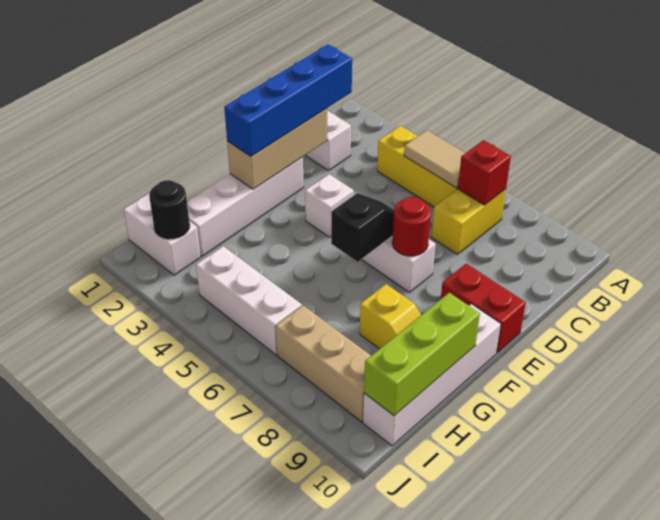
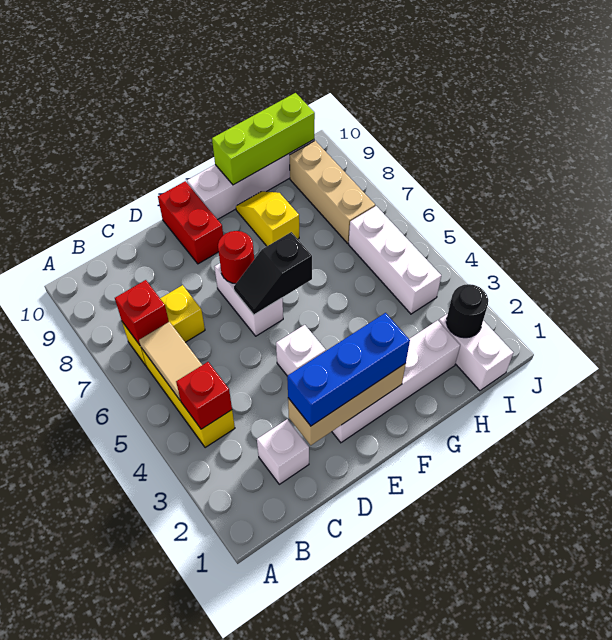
none -> red brick B4 level 2
blue brick C2:F2 level 3 -> blue brick D2:F2 level 3

